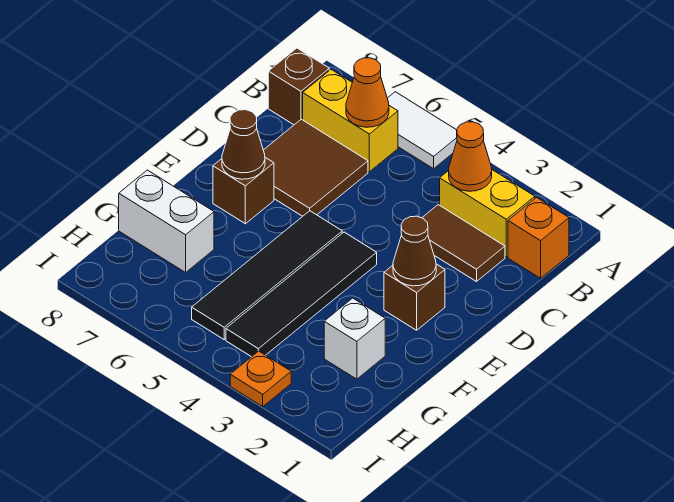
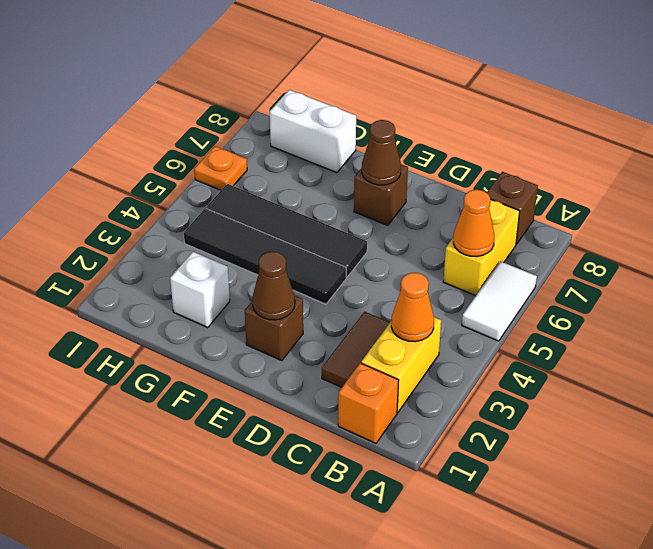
brown tile C6:D7 level 1 -> none
white brick G7:G8 level 1 -> white brick G8:H8 level 1
orange plate I3 level 1 -> orange plate I6 level 1

